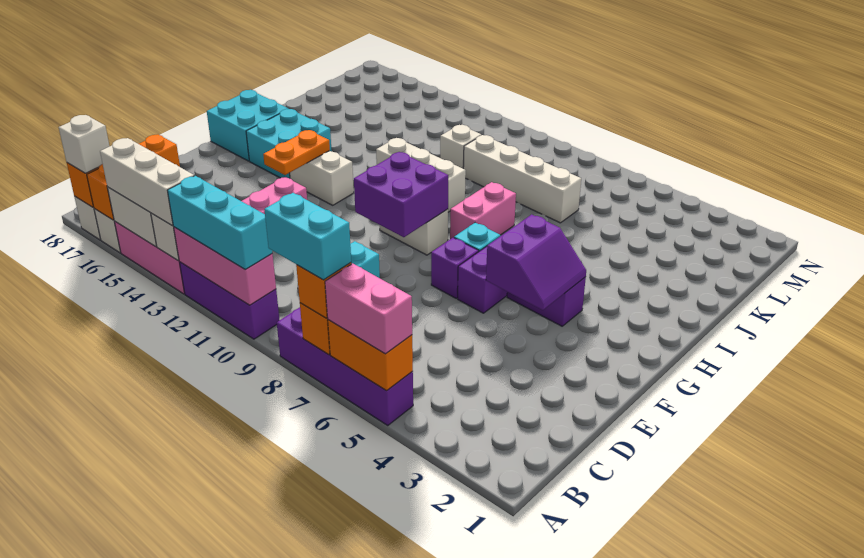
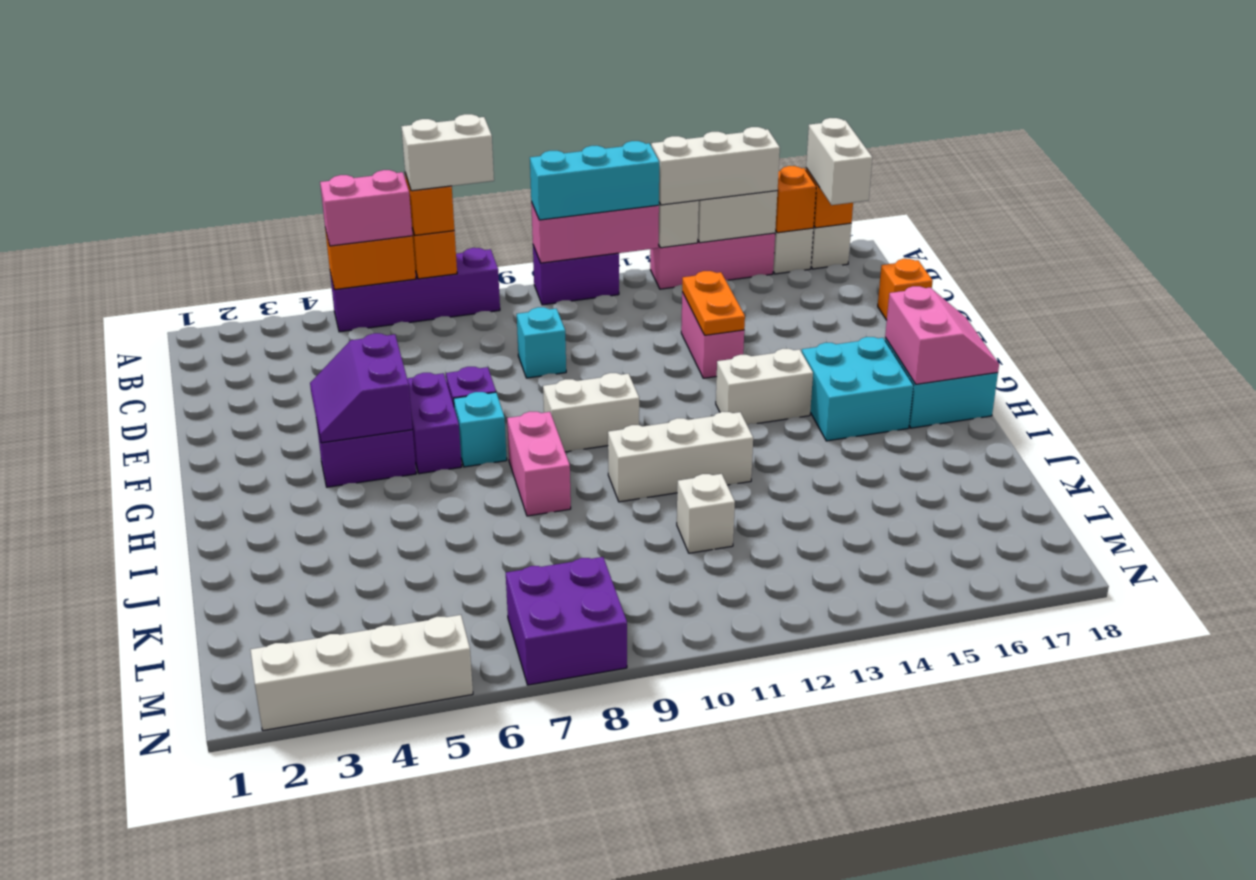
cyan brick A7:A8 level 4 -> white brick A7:A8 level 4
purple brick A10:A12 level 1 -> purple brick A10:A11 level 1
white brick A17 level 3 -> white brick A17:B17 level 3
purple brick F9:G10 level 2 -> purple brick M7:N8 level 1
orange plate F14:G14 level 2 -> orange plate D13:E13 level 2
none -> pink slope G17:H18 level 2 top 17
white brick K7:K10 level 1 -> white brick N2:N5 level 1

